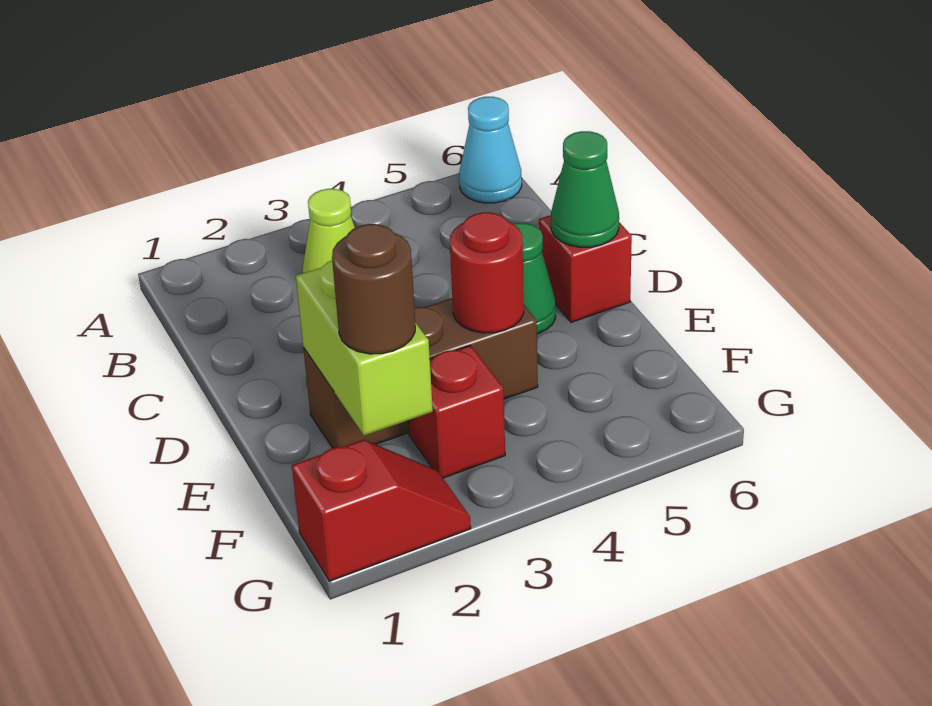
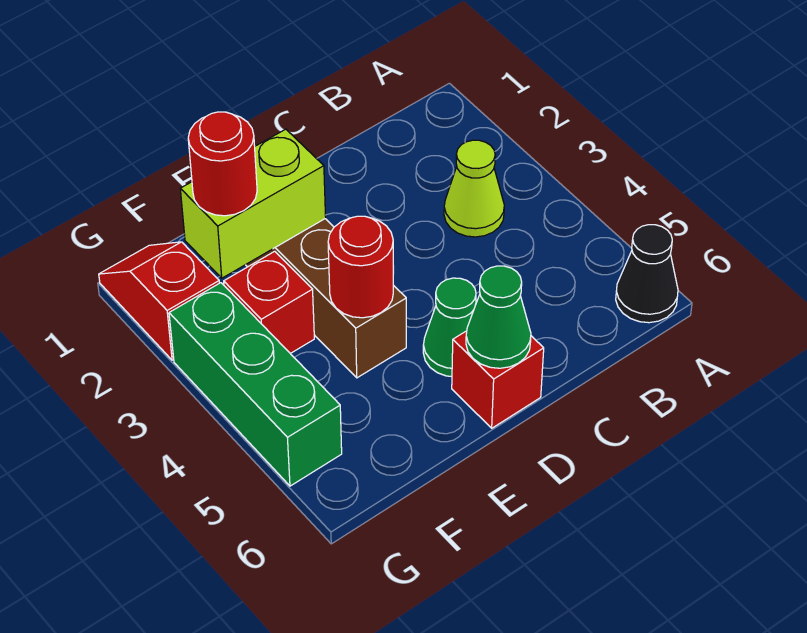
cyan cone A6 level 1 -> black cone A6 level 1
brown round brick F2 level 3 -> red round brick F2 level 3
red slope G1:G2 level 1 top 1 -> red slope G1:G2 level 1 top 2
none -> green brick G3:G5 level 1

